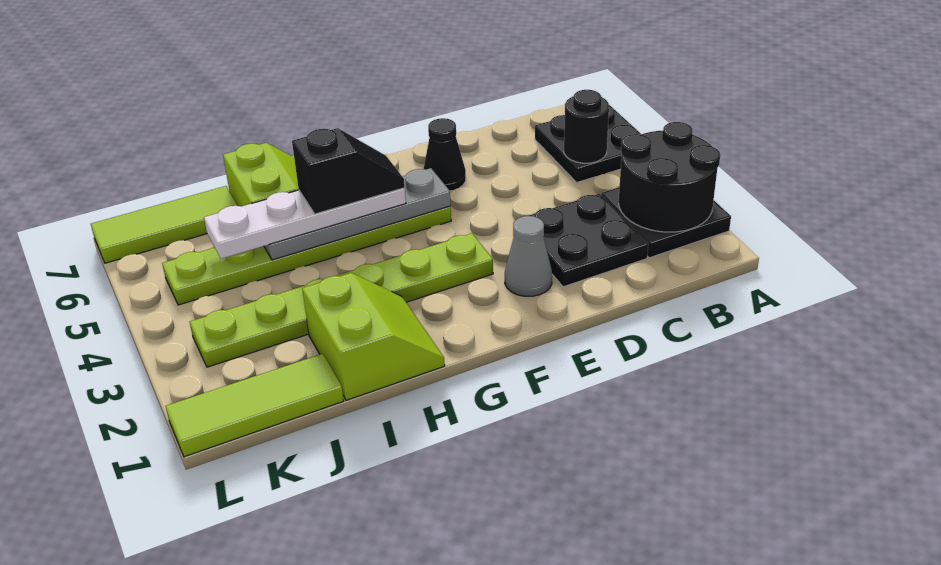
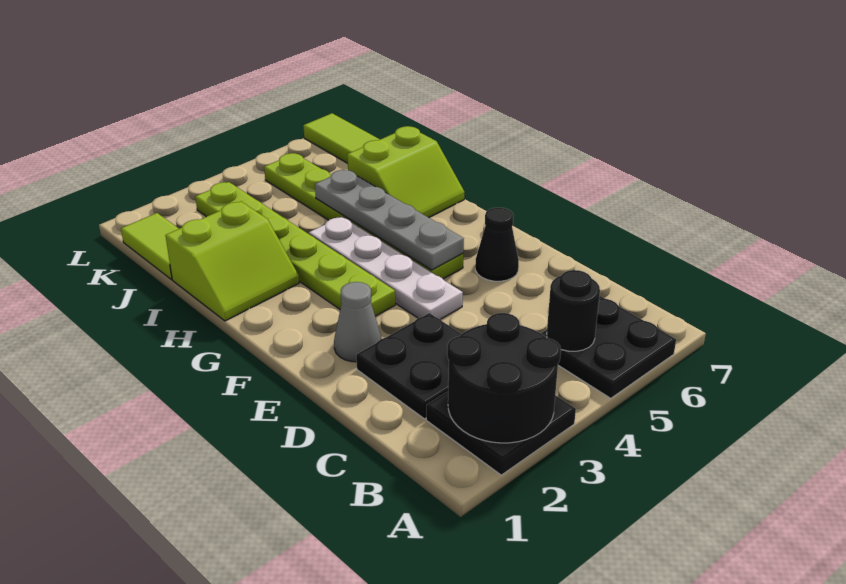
white plate G5:J5 level 3 -> white plate E4:H4 level 1
black slope G5:H5 level 4 top H -> none
lime tile J1:L1 level 1 -> lime tile J1:K1 level 1

